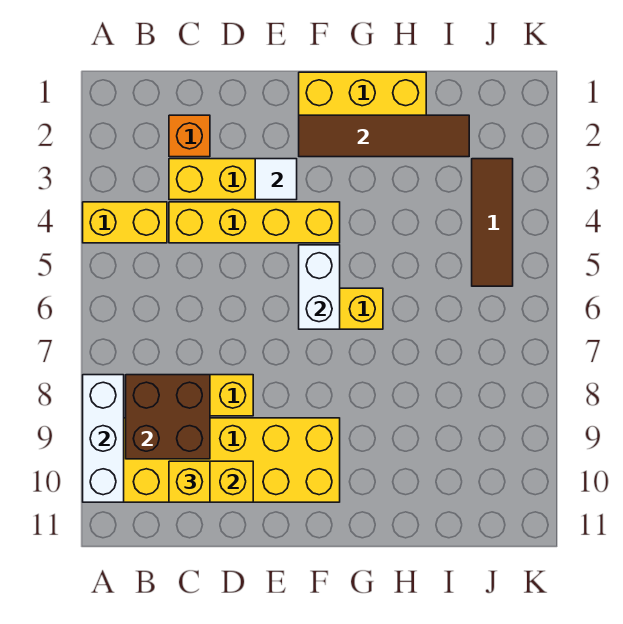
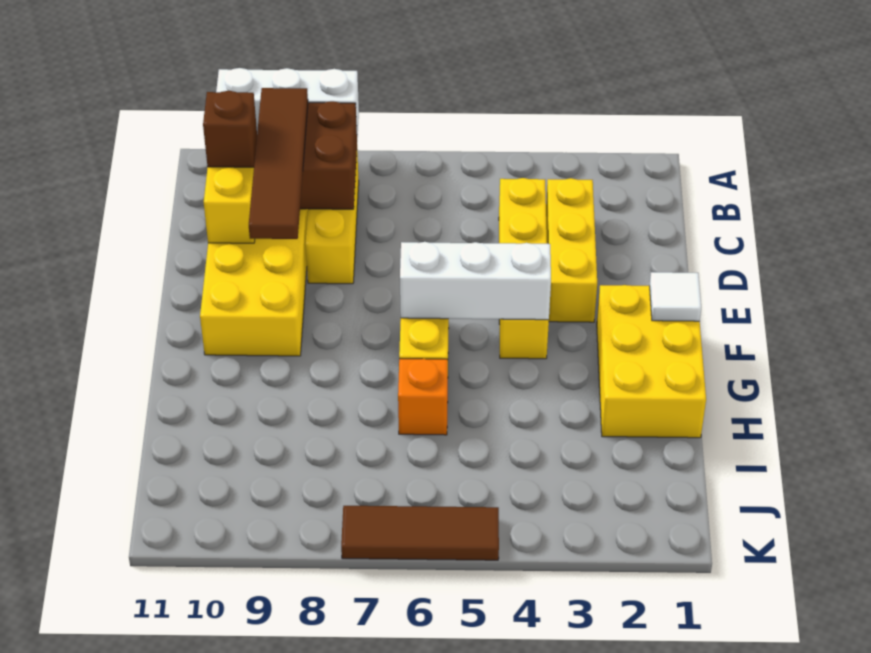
yellow brick A4:B4 level 1 -> none
orange brick C2 level 1 -> orange brick H6 level 1
yellow brick C10 level 3 -> brown brick C10 level 3
white tile E3 level 2 -> white tile F1 level 2
brown tile F2:I2 level 2 -> brown tile B9:E9 level 3
white brick F5:F6 level 2 -> white brick F4:F6 level 2
brown tile J3:J5 level 1 -> brown tile K5:K7 level 1

